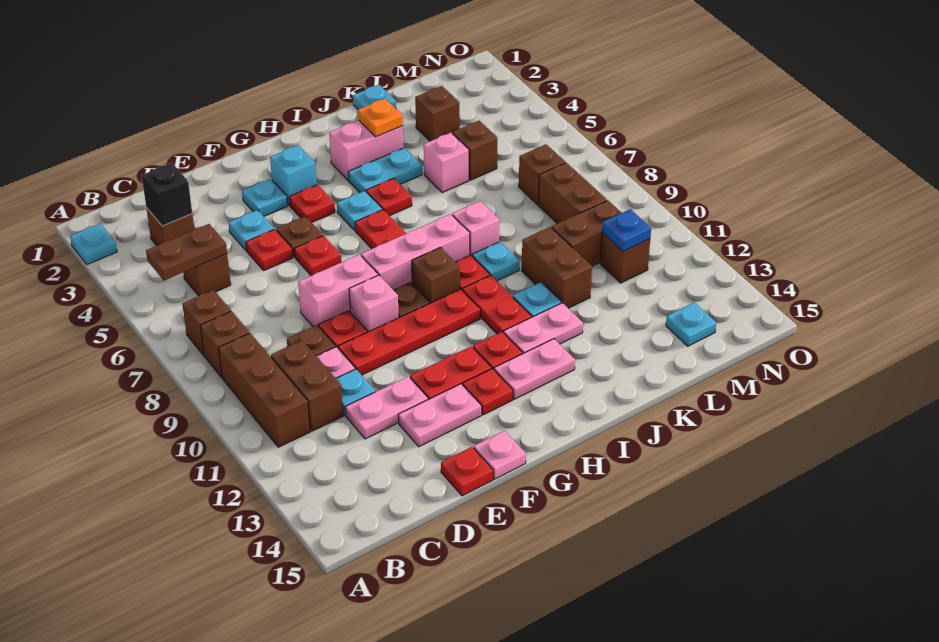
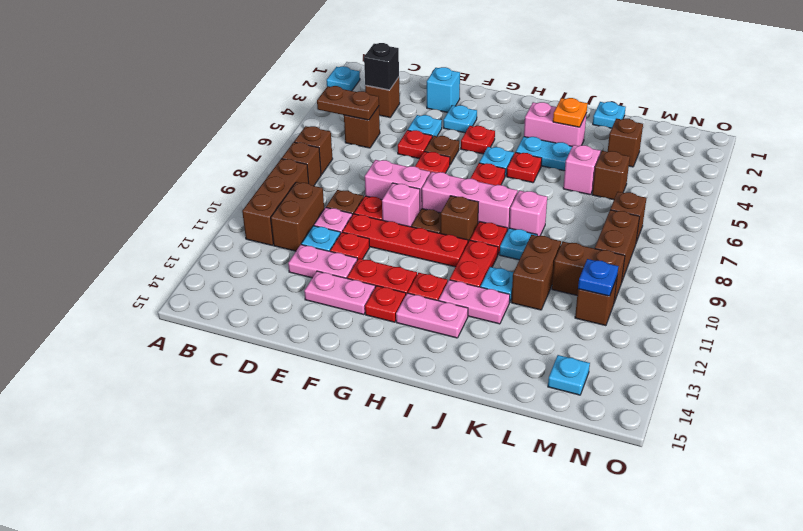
red plate E15 level 1 -> red plate E11 level 1
pink plate F15 level 1 -> none
cyan brick G3 level 1 -> cyan brick E2 level 1

